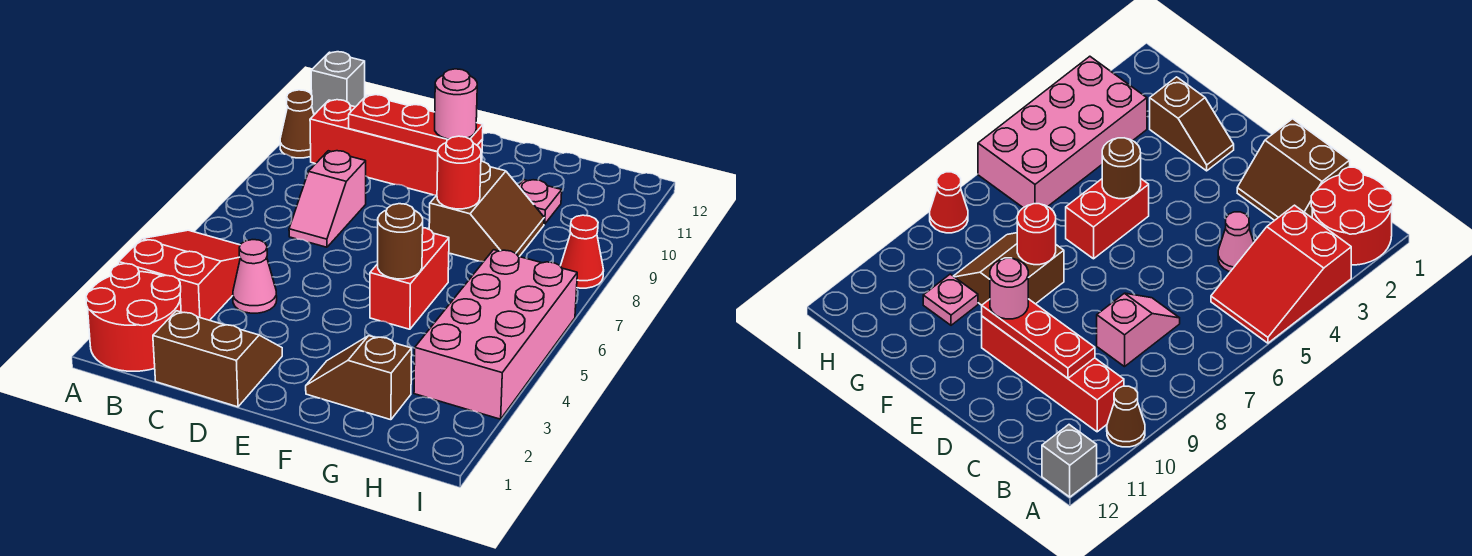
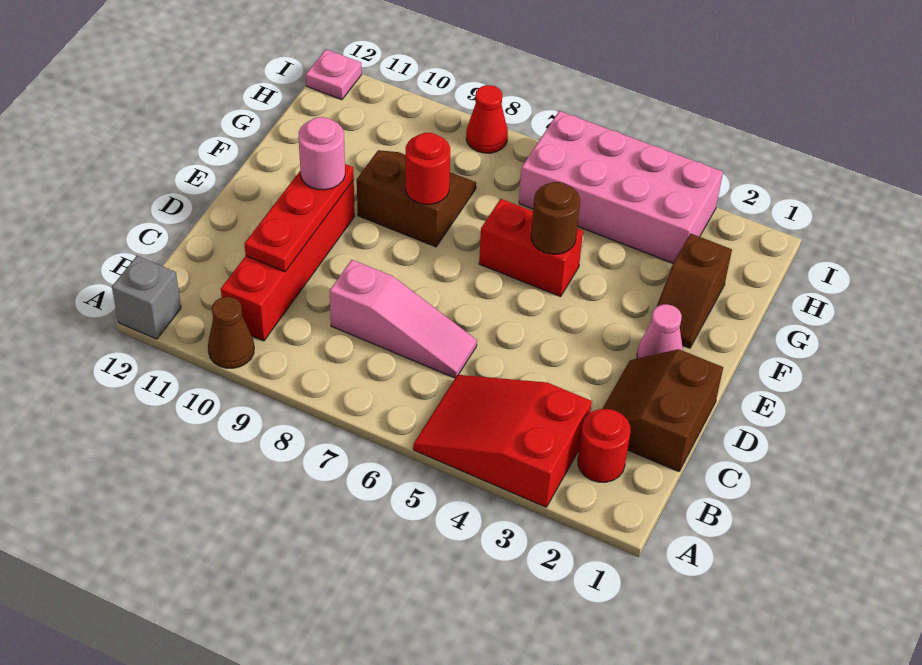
red round brick A1:B2 level 1 -> red round brick B2 level 1
pink cone C4 level 1 -> pink cone E2 level 1
pink slope C7:C8 level 1 top 8 -> pink slope C6:C8 level 1 top 8
pink plate G10 level 1 -> pink plate I12 level 1

